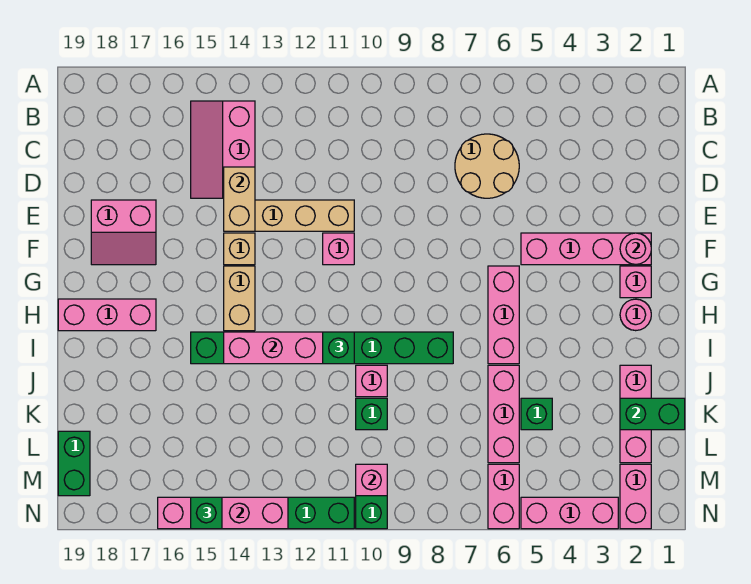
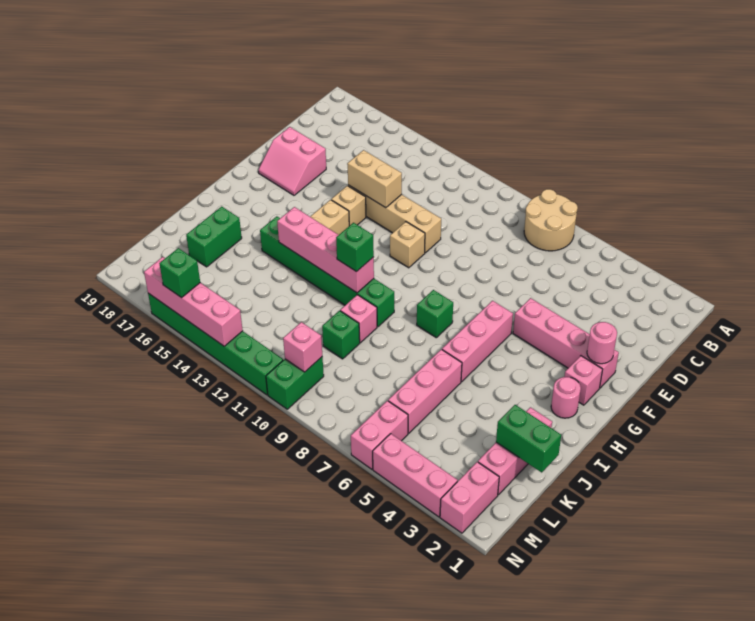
pink slope B14:D15 level 1 top 14 -> none
tan round brick C6:D7 level 1 -> tan round brick A7:B8 level 1
tan brick D14:E14 level 2 -> tan brick E13:E14 level 2
pink brick F11 level 1 -> tan brick F11 level 1
pink brick H17:H19 level 1 -> none
green brick I8:I15 level 1 -> green brick I10:I15 level 1
green brick K5 level 1 -> green brick H8 level 1
green brick L19:M19 level 1 -> green brick J17:K17 level 1

